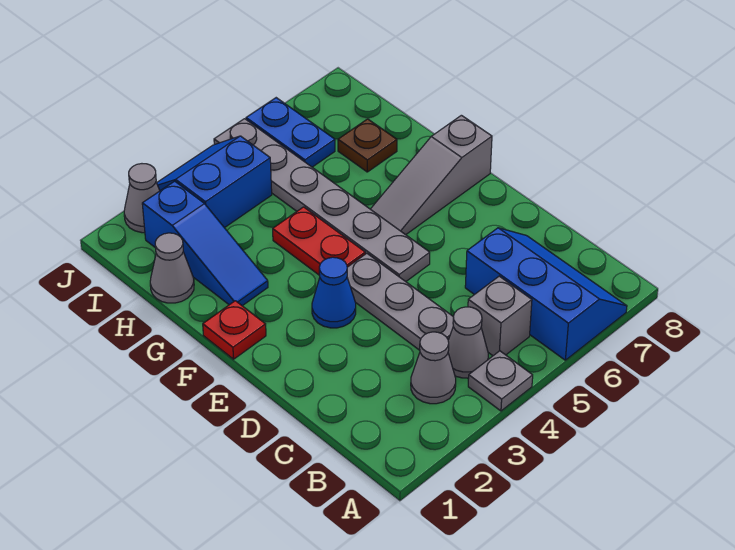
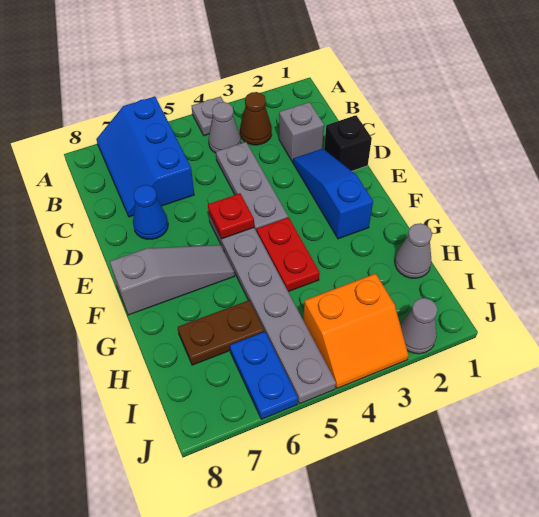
grey cone B3 level 1 -> brown cone B3 level 1
grey brick B5 level 1 -> grey brick C2 level 1
none -> black brick D1 level 1
blue cone E3 level 1 -> blue cone D7 level 1
red plate F1 level 1 -> red plate E5 level 2
blue slope G2:I2 level 1 top I -> blue slope D2:F2 level 1 top F
brown plate H7 level 1 -> brown plate H6:H7 level 1
blue slope I3:J4 level 1 top I -> orange slope I3:J4 level 1 top I

